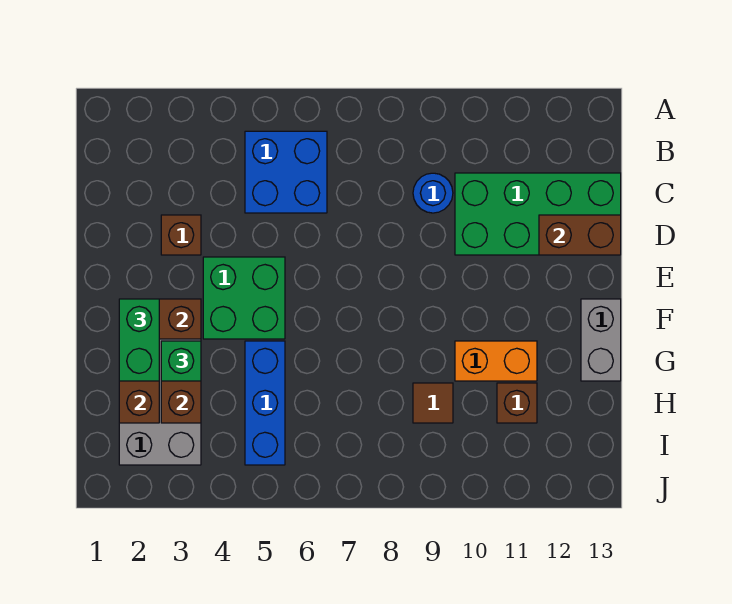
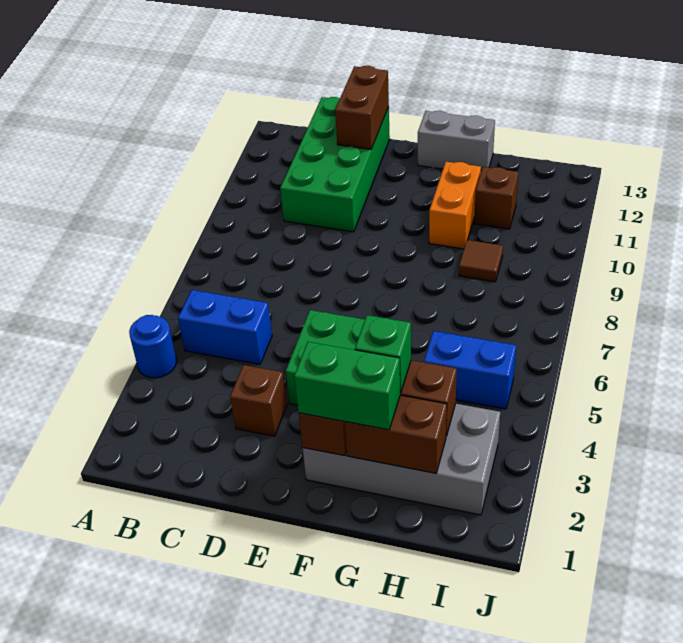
blue brick B5:C6 level 1 -> blue brick B5:C5 level 1
blue round brick C9 level 1 -> blue round brick A4 level 1
blue brick G5:I5 level 1 -> blue brick H5:I5 level 1

